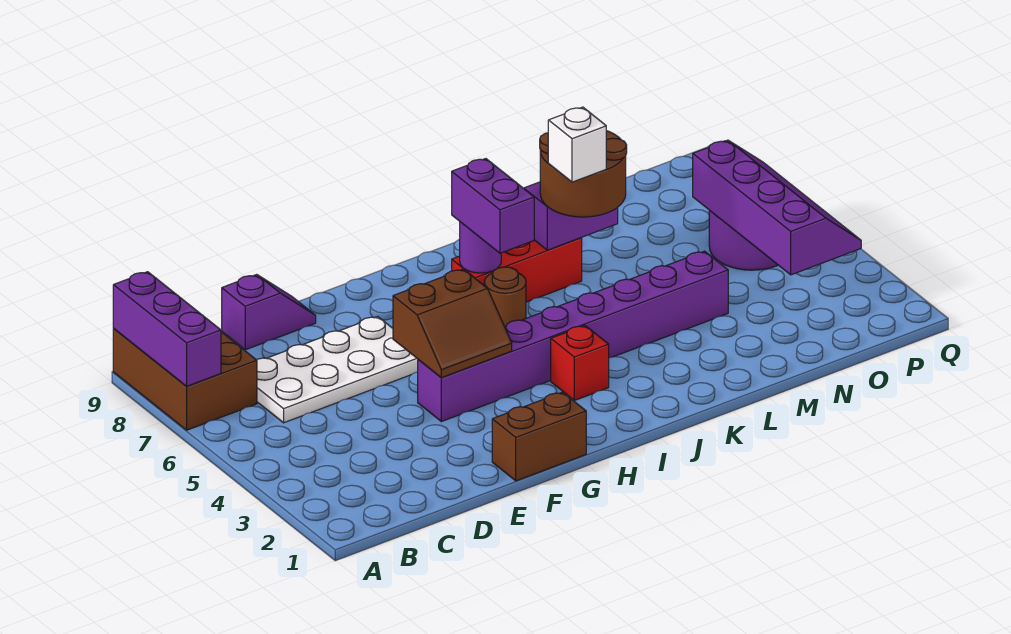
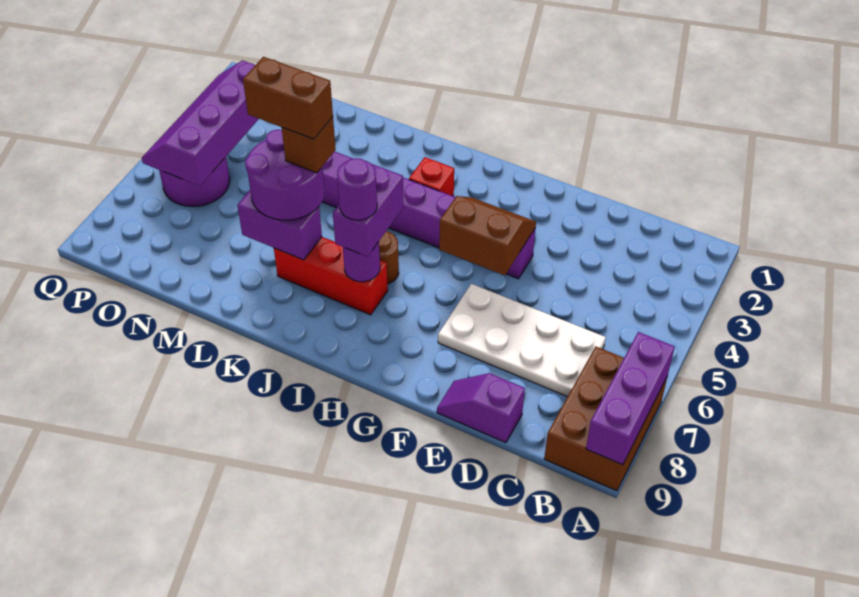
brown brick F1:G1 level 1 -> brown brick K6:L6 level 5
none -> purple round brick I7 level 4
brown round brick K6:L7 level 3 -> purple round brick K6:L7 level 3
white brick K6 level 4 -> brown brick K6 level 4

